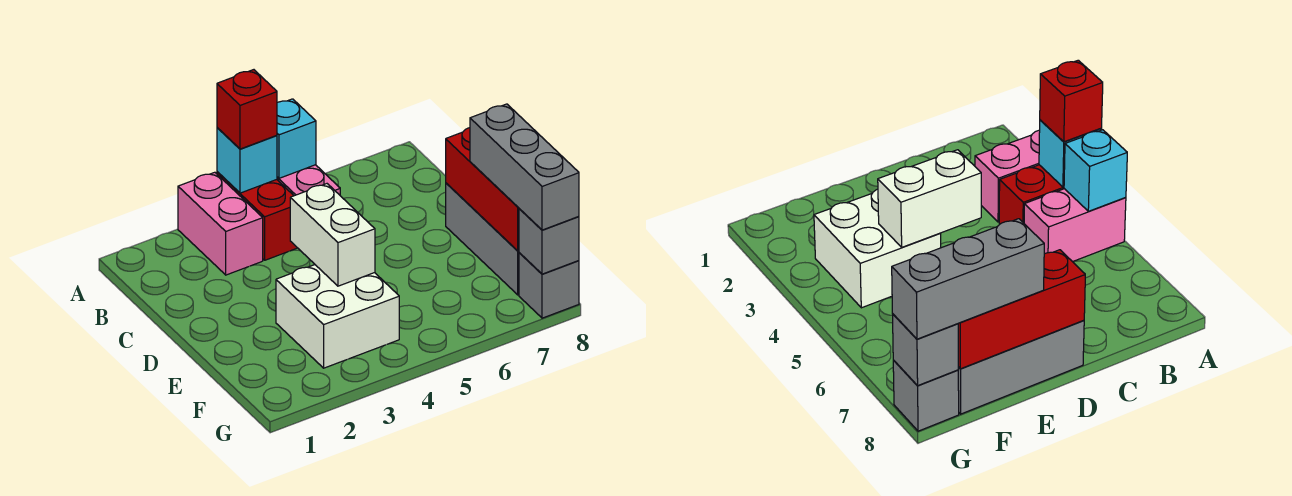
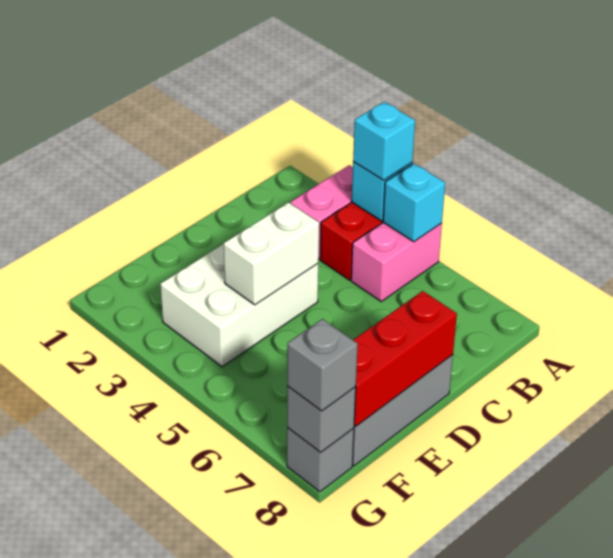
red brick A4 level 3 -> cyan brick A4 level 3
white brick E3:F4 level 1 -> white brick D3:F4 level 1
grey brick E8:G8 level 3 -> grey brick G8 level 3

